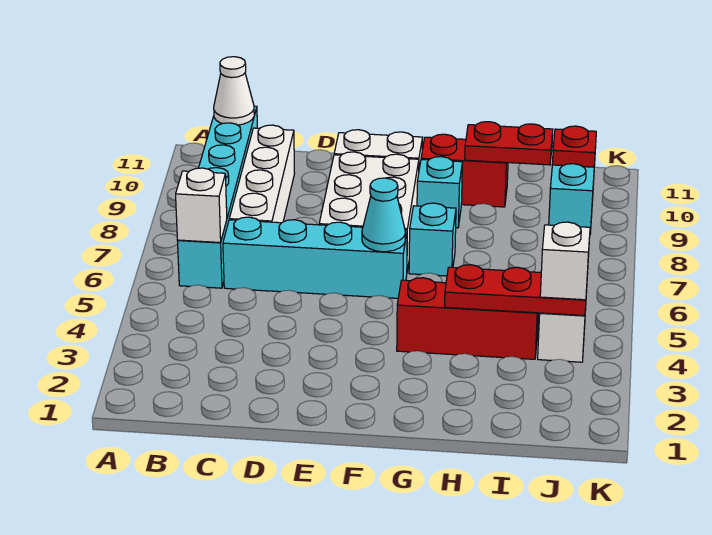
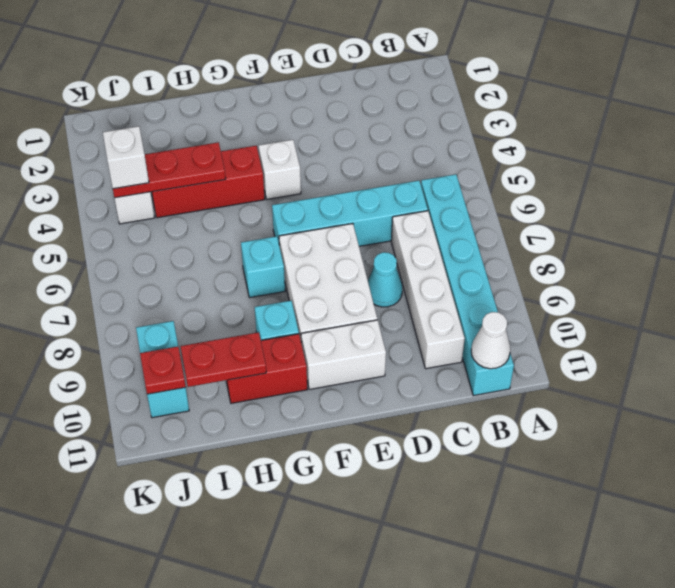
white brick B6 level 2 -> white brick F4 level 1
cyan cone F6 level 2 -> cyan cone D8 level 1

